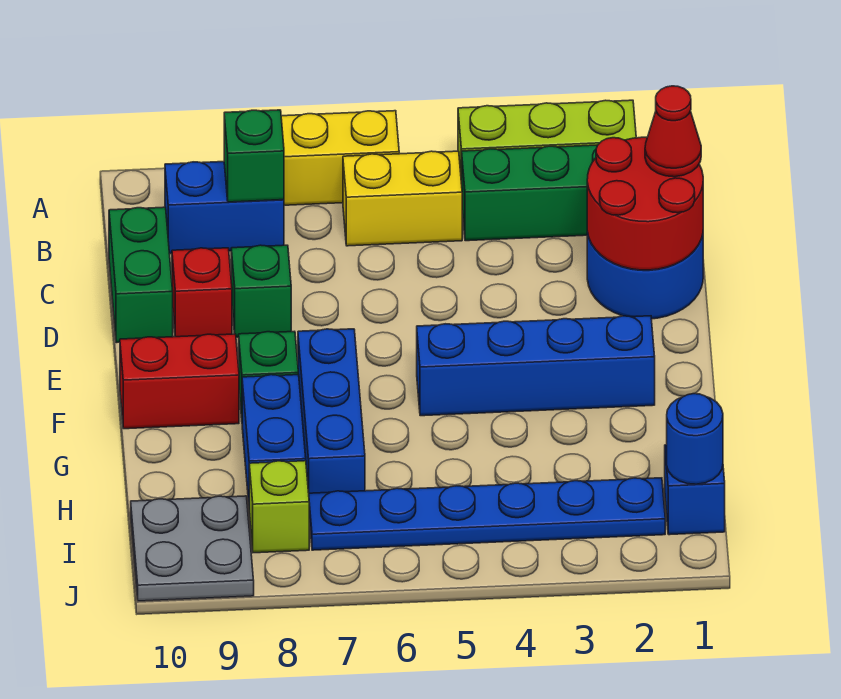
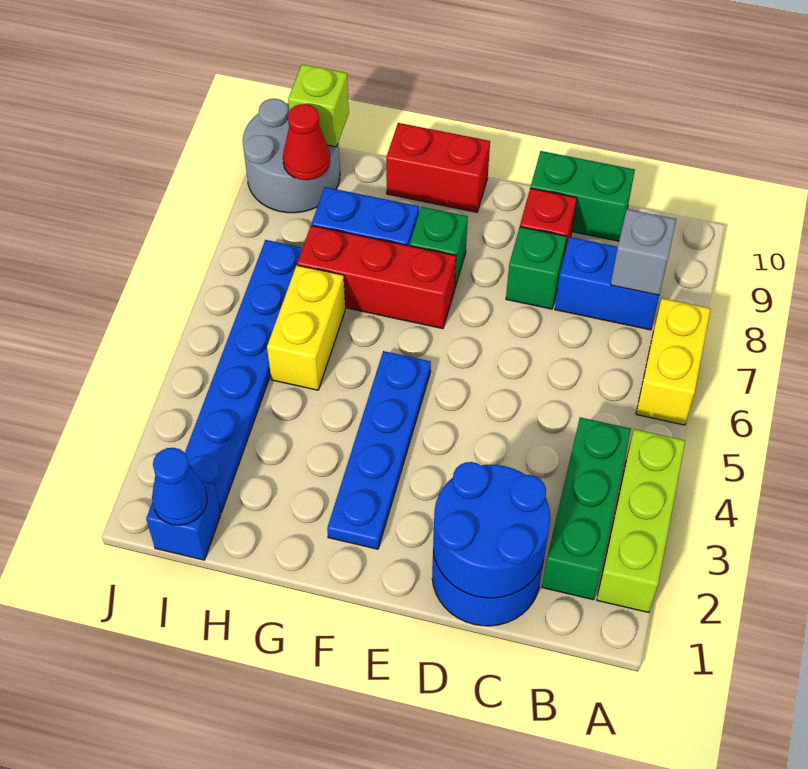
yellow brick B5:B6 level 1 -> yellow brick H5:H6 level 1
blue brick B8:B9 level 1 -> blue brick B8:C8 level 1
green brick B8 level 2 -> grey brick B8 level 2
red round brick C1:D2 level 2 -> blue round brick C1:D2 level 2
red cone C1 level 3 -> red cone I9 level 2
blue brick F2:F5 level 1 -> blue plate F2:F5 level 1
blue brick F7:H7 level 1 -> red brick F7:H7 level 1
red brick F9:F10 level 1 -> red brick F10:G10 level 1
blue round brick I1 level 2 -> blue cone I1 level 2
lime brick I8 level 1 -> lime brick I10 level 2
grey plate I9:J10 level 1 -> grey round brick I9:J10 level 1

